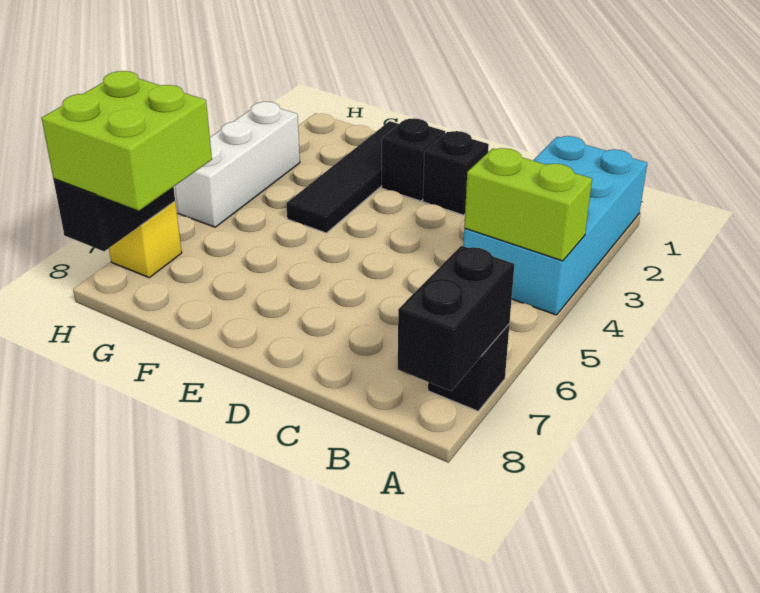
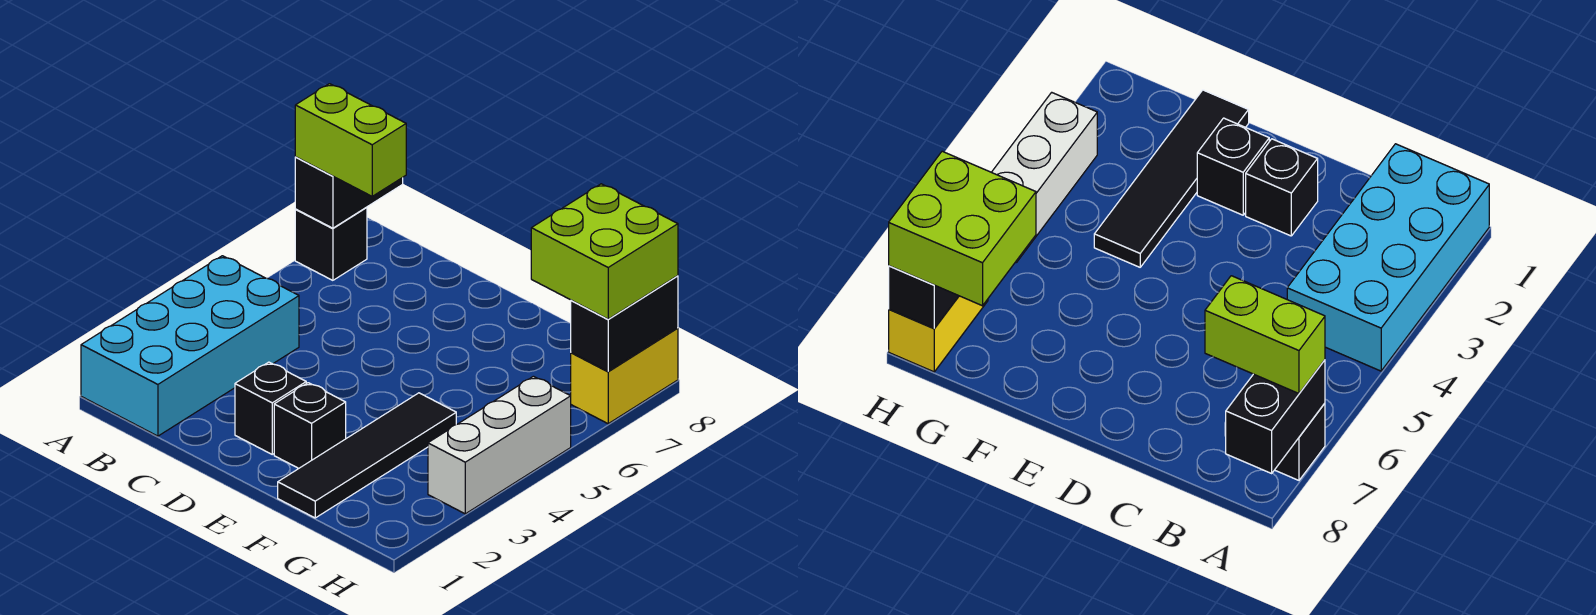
lime brick A4:B4 level 2 -> lime brick A7:B7 level 3
yellow brick H7 level 1 -> yellow brick H7:H8 level 1

